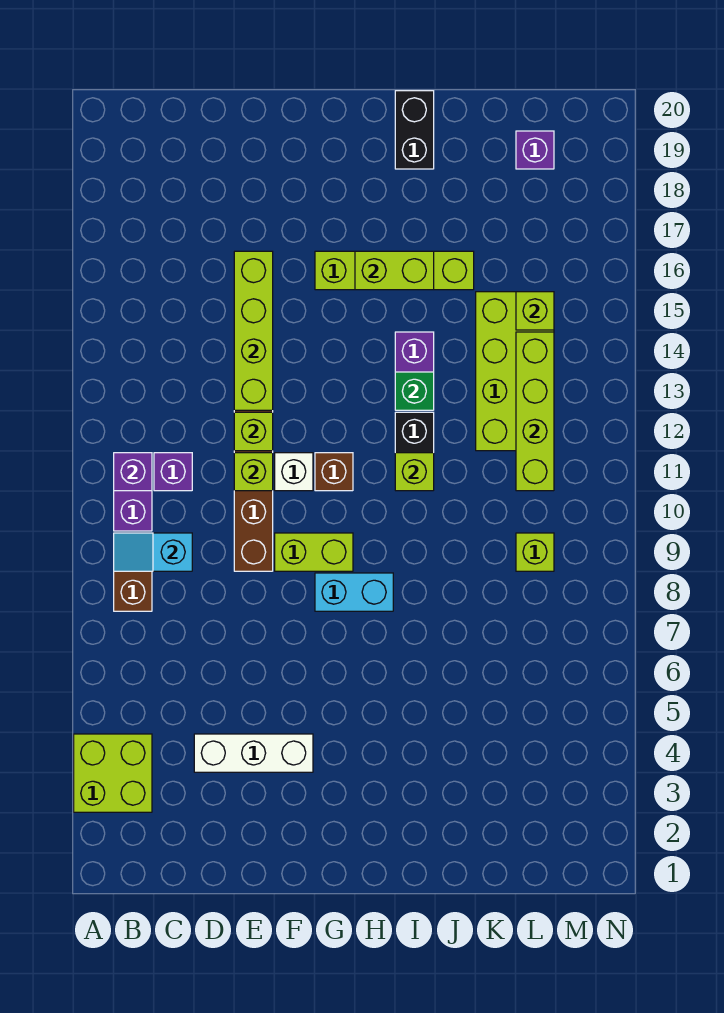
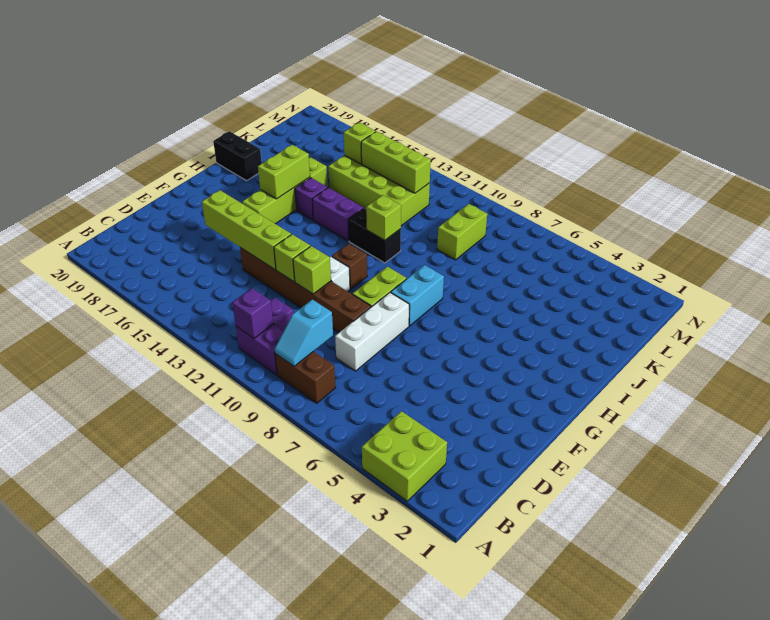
white brick D4:F4 level 1 -> white brick D8:F8 level 1
green brick I13 level 2 -> none
lime brick L9 level 1 -> lime brick K9:L9 level 1
lime brick L11:L14 level 2 -> lime brick L12:L14 level 2
purple brick L19 level 1 -> purple brick I15 level 1

